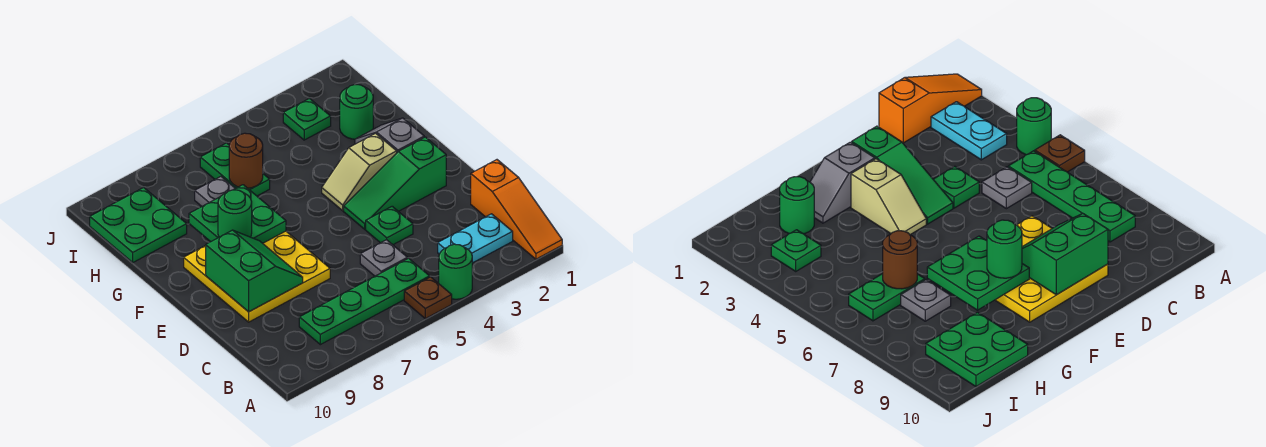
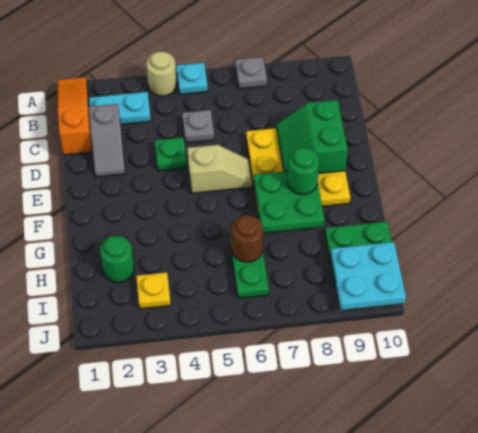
green round brick A4 level 1 -> tan round brick A4 level 1
brown plate A5 level 1 -> cyan plate A5 level 1
green plate B5:B8 level 1 -> none
green slope E2:E4 level 1 top 2 -> none
grey slope F2:G2 level 1 top F -> grey slope C2:D2 level 1 top C
tan slope F3:F4 level 1 top 3 -> tan slope E5:E6 level 1 top 5
grey plate H7 level 1 -> grey plate A7 level 1
green plate I3 level 1 -> yellow plate I3 level 1
none -> cyan plate I9:J10 level 2

